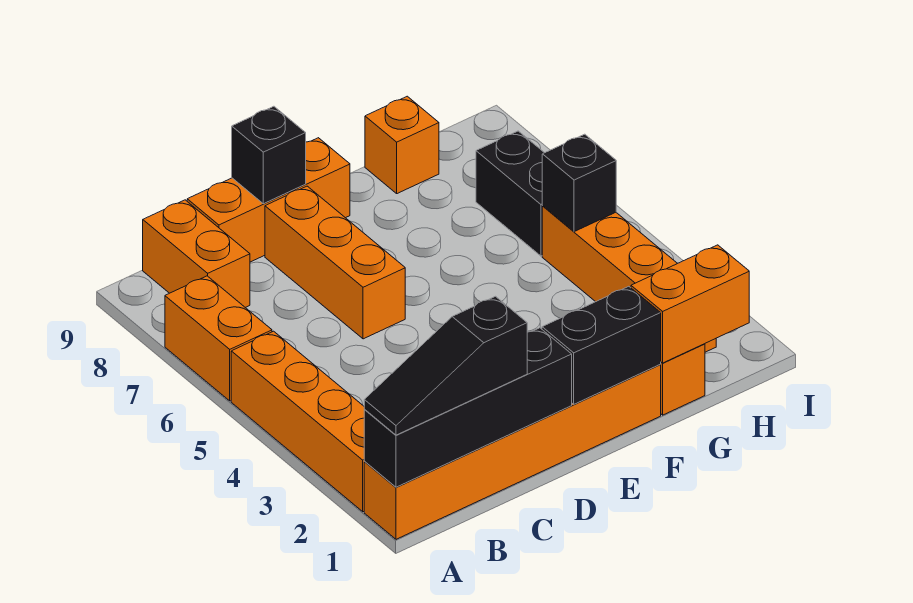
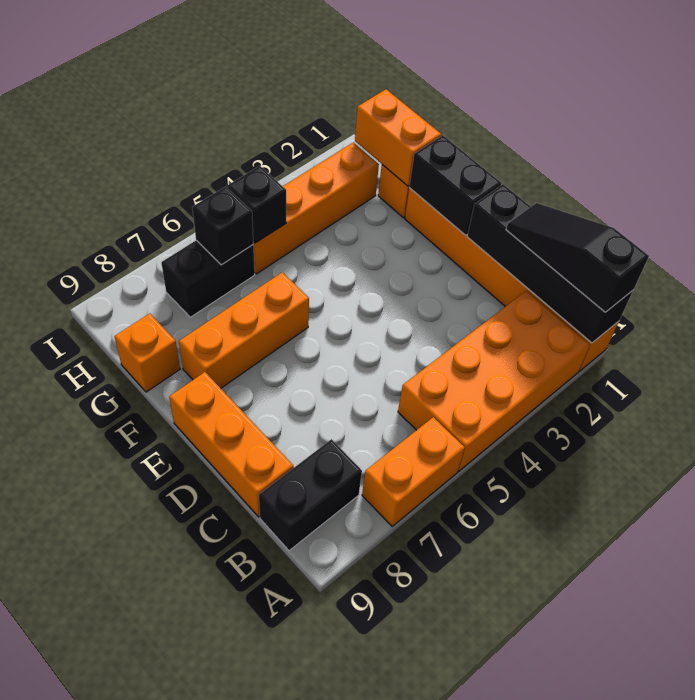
black slope A1:C1 level 3 top C -> black slope A1:C1 level 3 top A
orange brick A2:A5 level 1 -> orange brick A2:B5 level 1
orange brick B8:B9 level 1 -> black brick B8:B9 level 1
orange brick D6:D8 level 1 -> orange brick F6:F8 level 1
black brick D9 level 2 -> black brick H6 level 2

